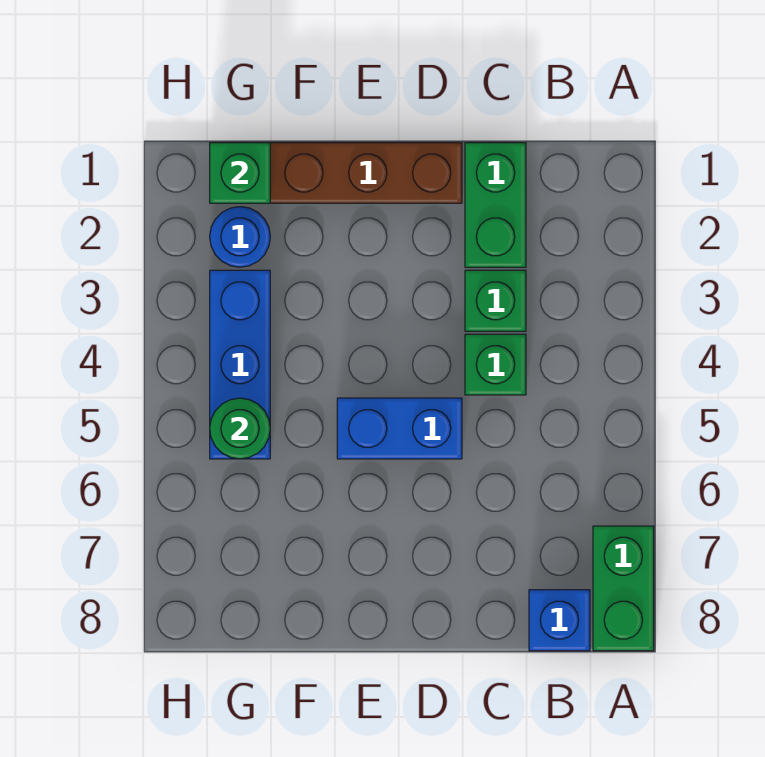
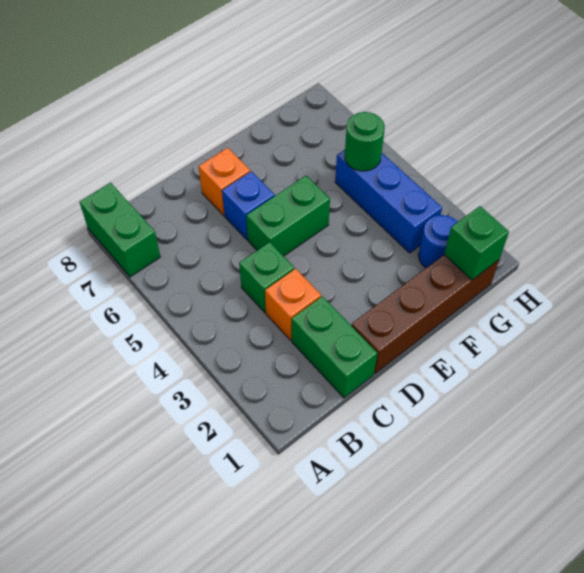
blue brick B8 level 1 -> blue brick D6 level 1
green brick C3 level 1 -> orange brick C3 level 1
blue brick D5:E5 level 1 -> green brick D5:E5 level 1
none -> orange brick D7 level 1

